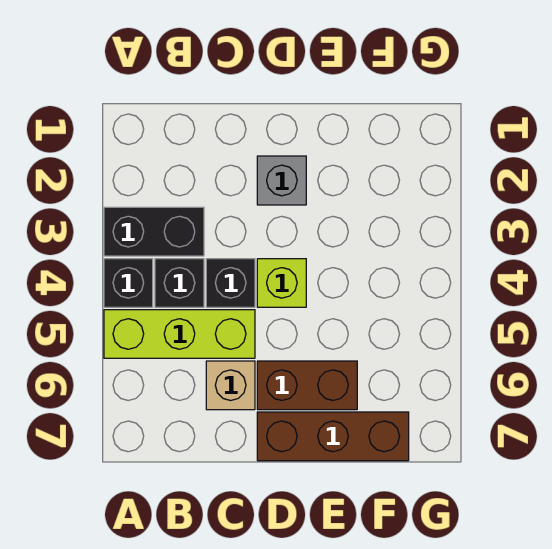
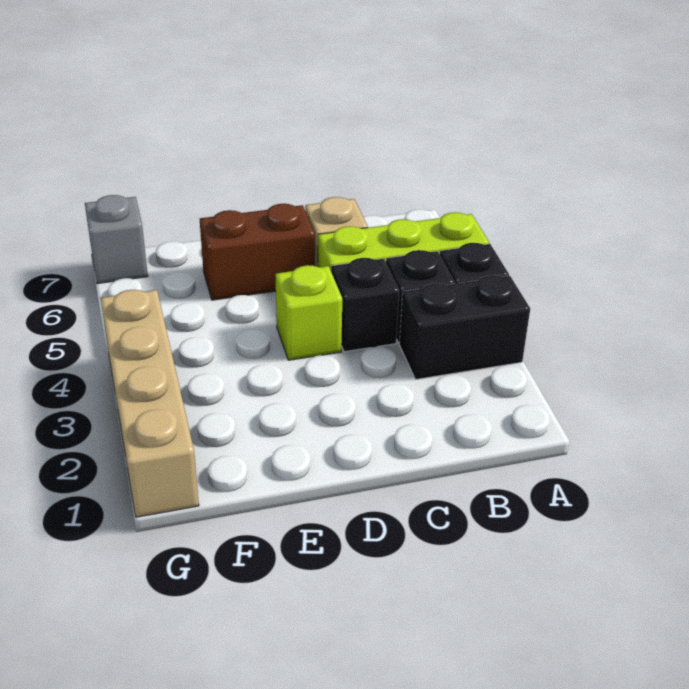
grey brick D2 level 1 -> grey brick G7 level 1
brown brick D7:F7 level 1 -> none
none -> tan brick G1:G4 level 1

